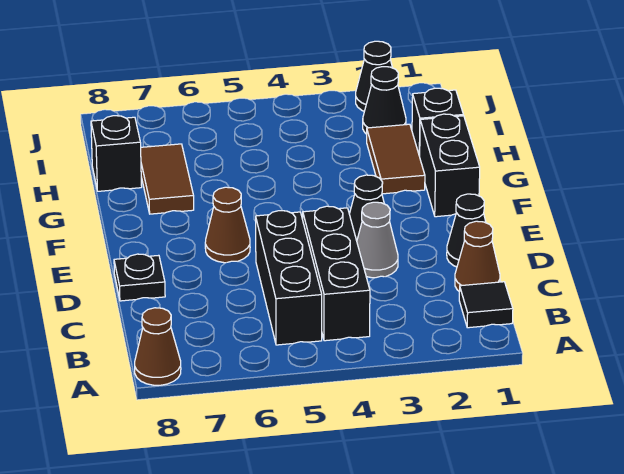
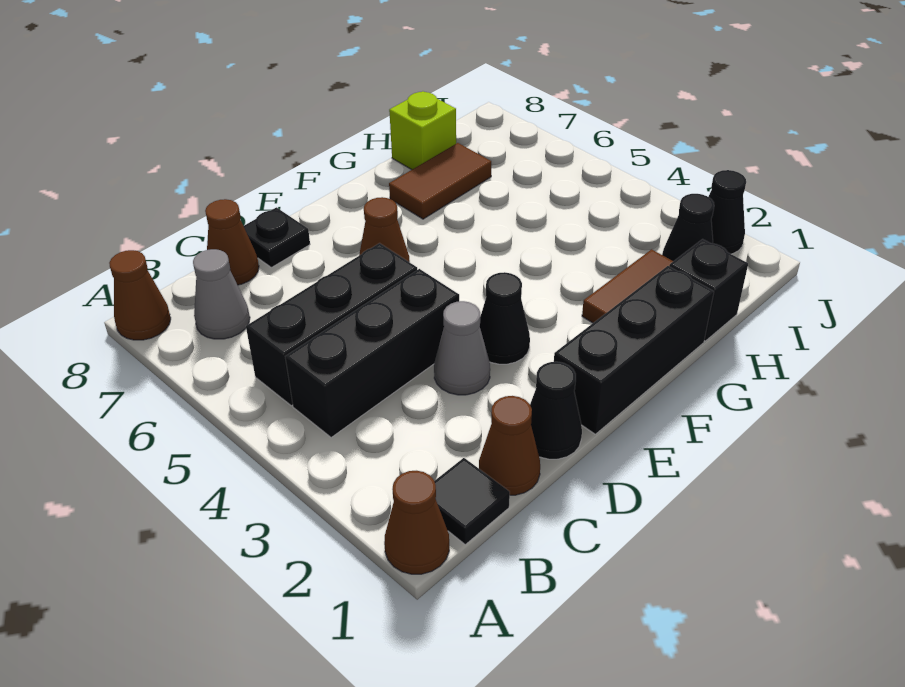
none -> brown cone A1 level 1
none -> grey cone B7 level 1
none -> brown cone C8 level 1
black brick F1:G1 level 1 -> black brick E1:G1 level 1
black brick H8 level 1 -> lime brick H8 level 1

